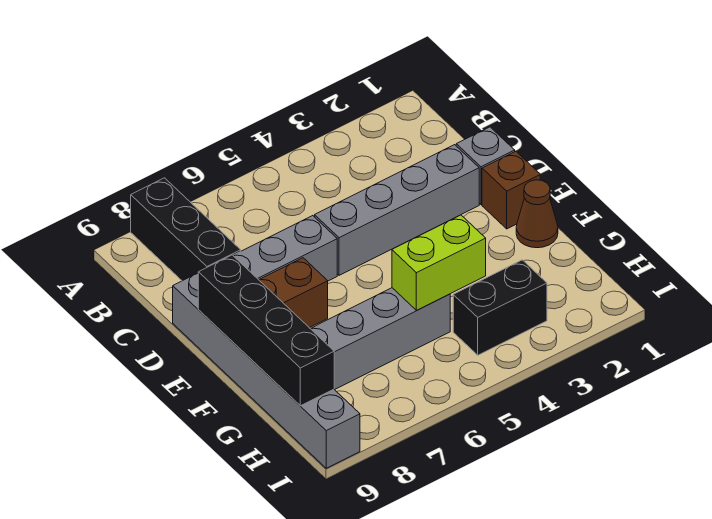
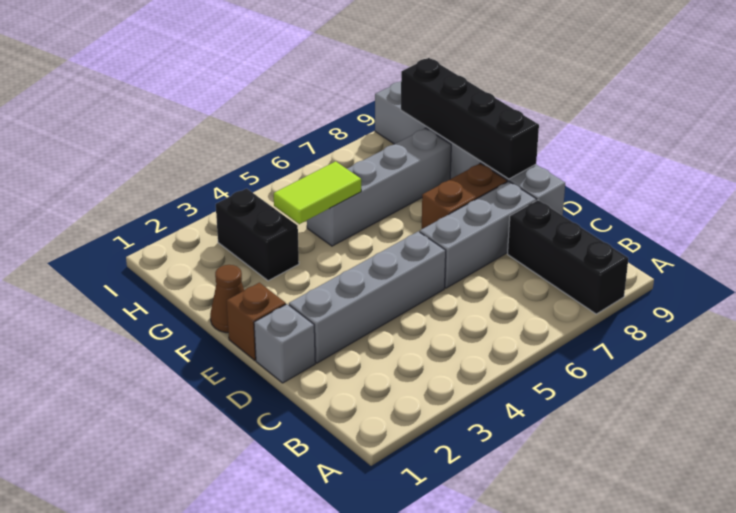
lime brick G4:G5 level 2 -> lime tile G4:G5 level 2
black brick H3:H4 level 1 -> black brick G3:H3 level 1

